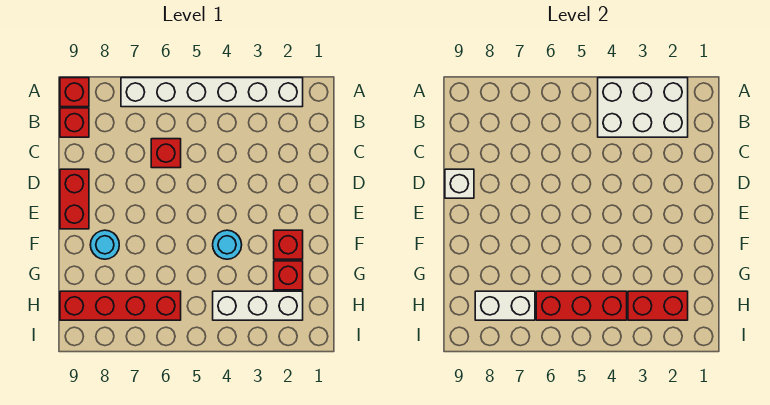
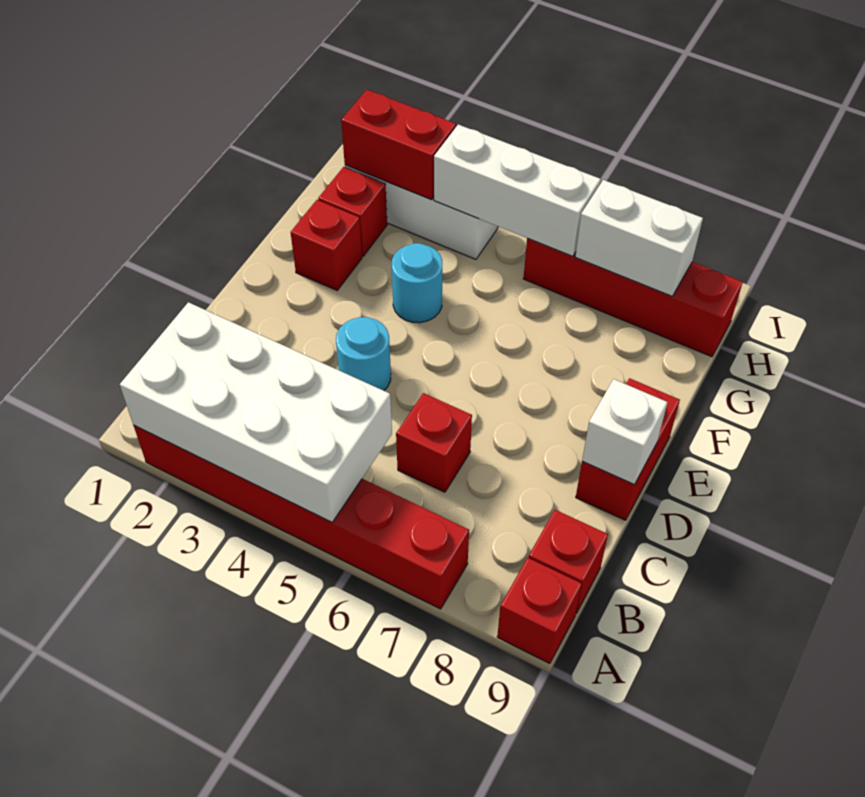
white brick A2:A7 level 1 -> red brick A2:A7 level 1
white brick A2:B4 level 2 -> white brick A2:B5 level 2
cyan round brick F8 level 1 -> cyan round brick D4 level 1
red brick H4:H6 level 2 -> white brick H4:H6 level 2

